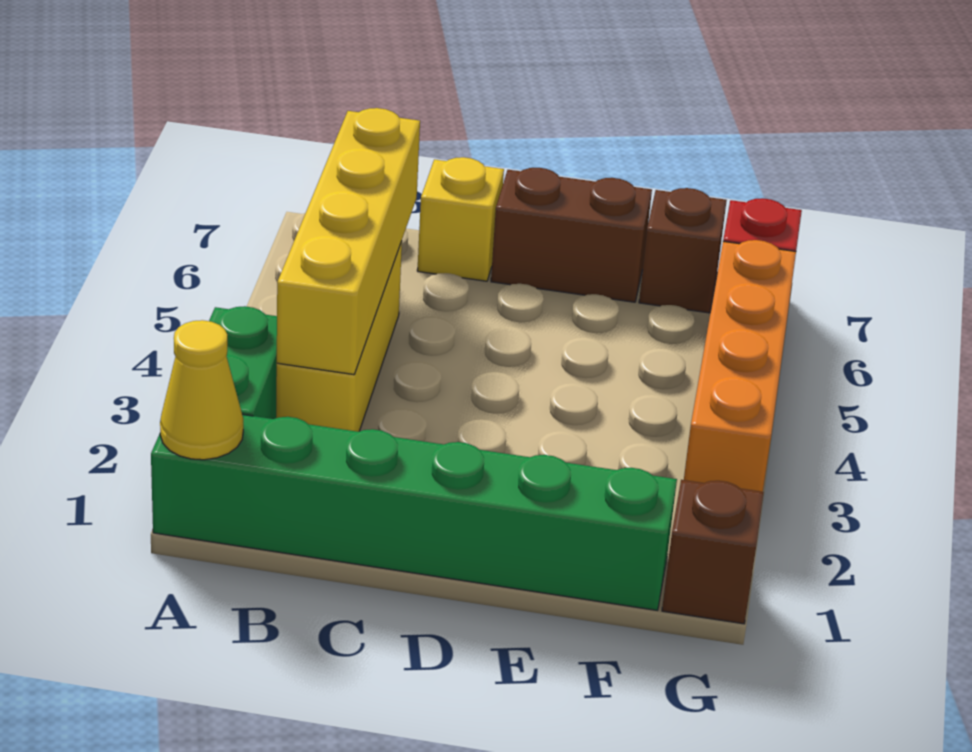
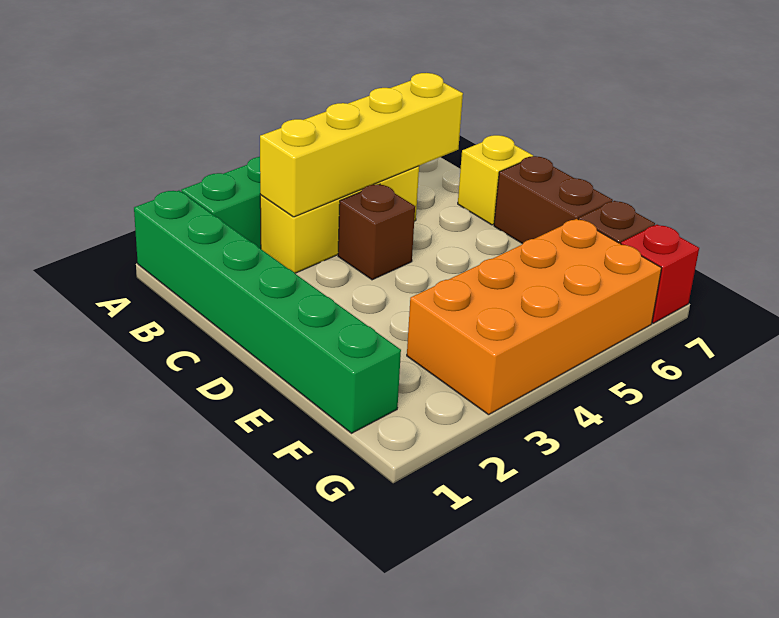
yellow cone A1 level 2 -> none
brown brick G1 level 1 -> brown brick C4 level 1
orange brick G3:G6 level 1 -> orange brick F3:G6 level 1

